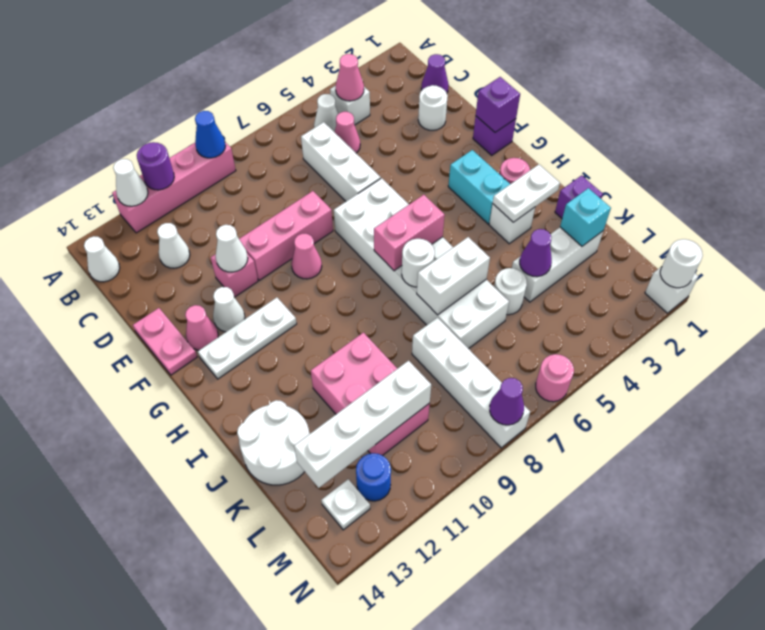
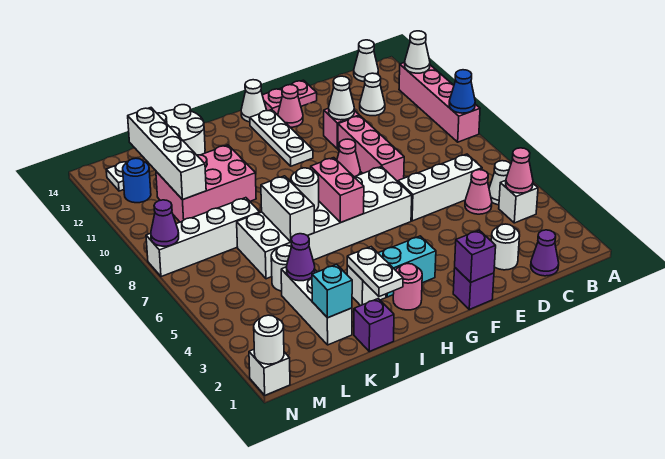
purple round brick A11 level 2 -> none
white cone F12 level 1 -> white cone G14 level 1
pink round brick N6 level 1 -> none

